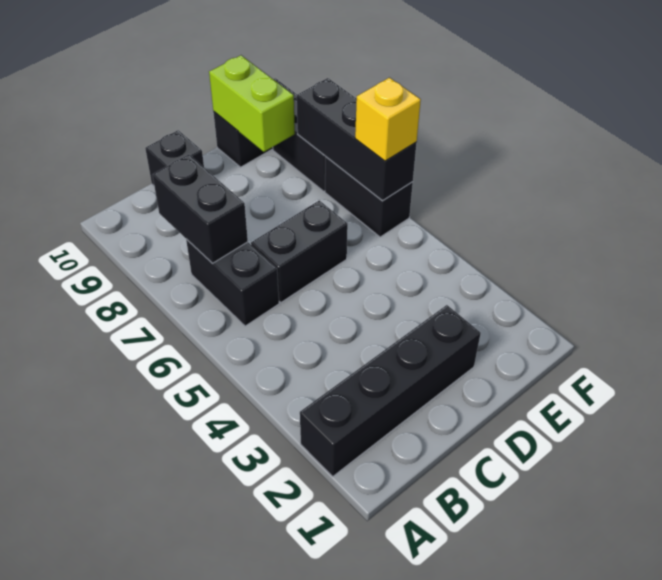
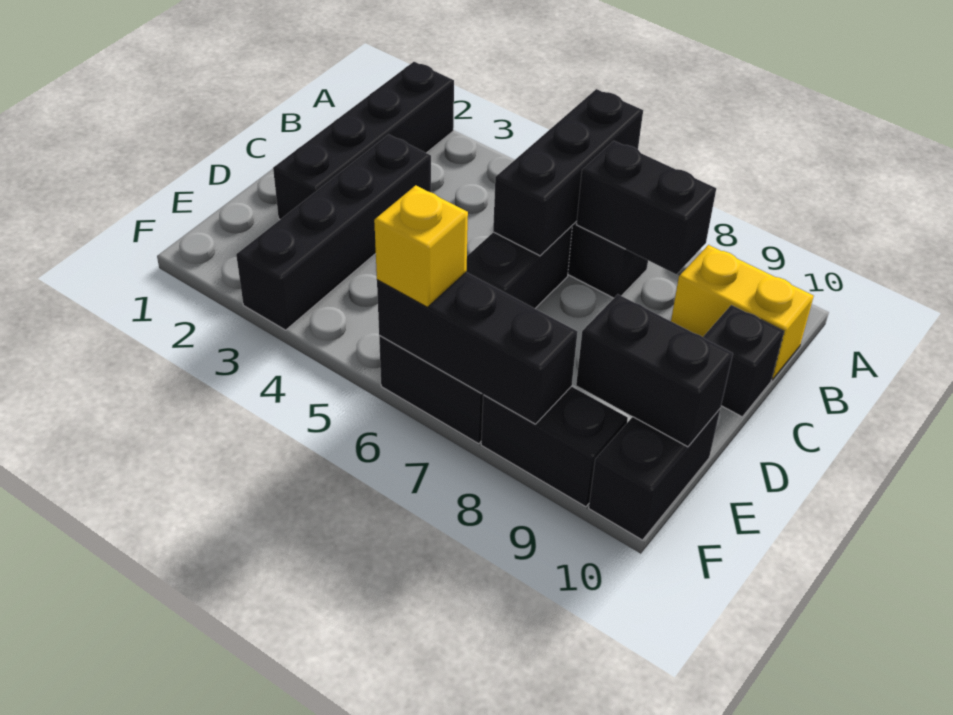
none -> black brick A6:C6 level 2
none -> yellow brick B9:B10 level 1
none -> black brick C3:F3 level 1
lime brick E9:E10 level 2 -> black brick E9:E10 level 2

